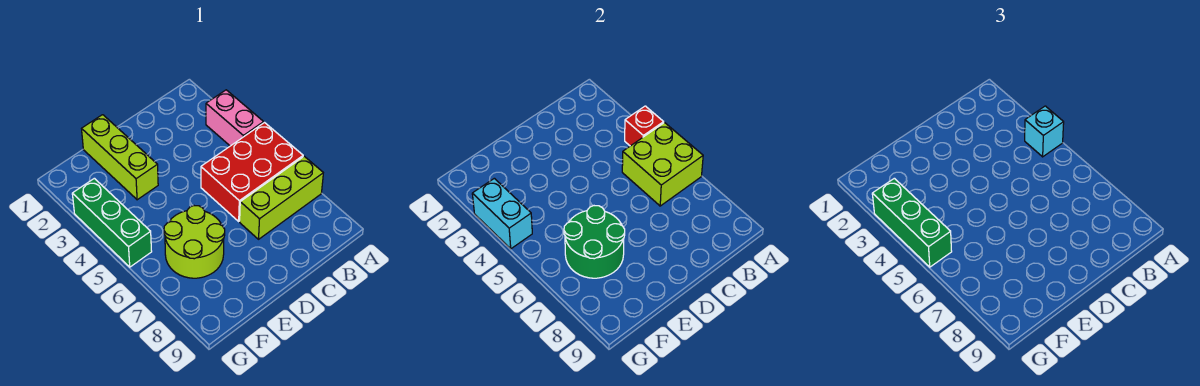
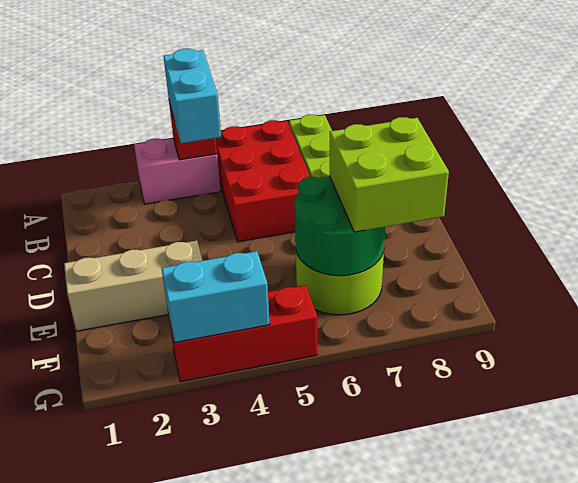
cyan brick A4 level 3 -> cyan brick A4:B4 level 3
lime brick A5:B6 level 2 -> lime brick E7:F8 level 3
lime brick E1:E3 level 1 -> tan brick E1:E3 level 1
green brick G3:G5 level 1 -> red brick G3:G5 level 1
green brick G3:G5 level 3 -> none

